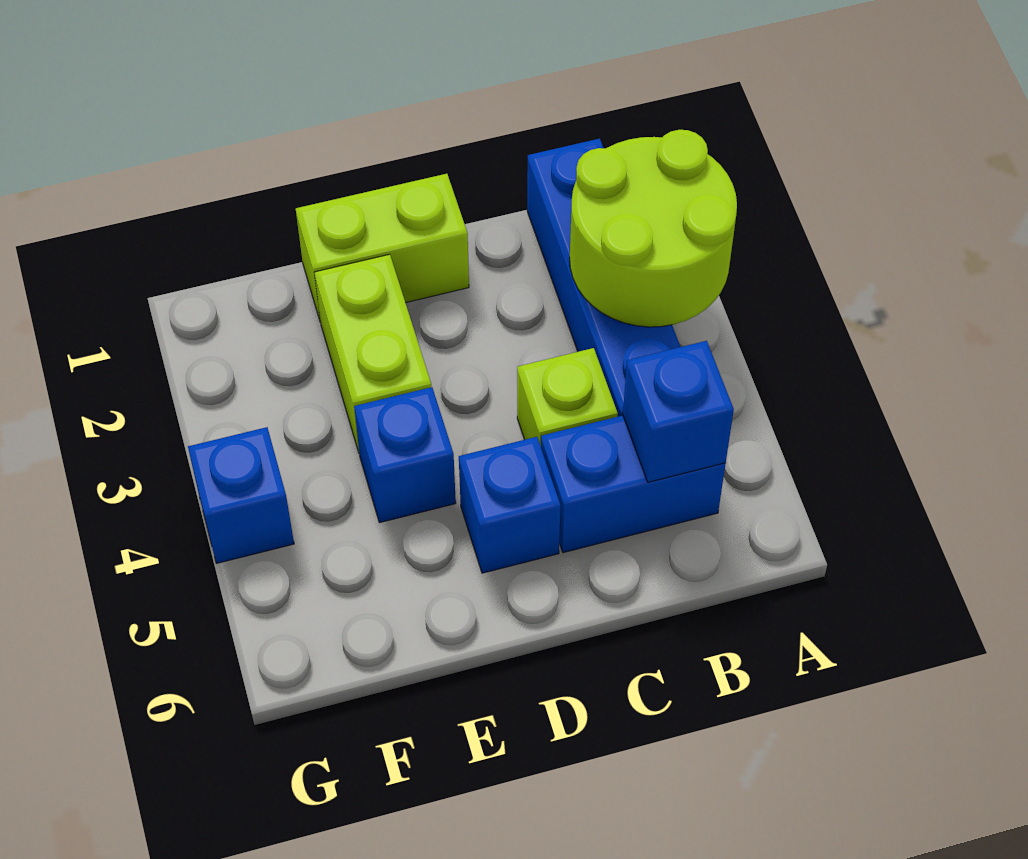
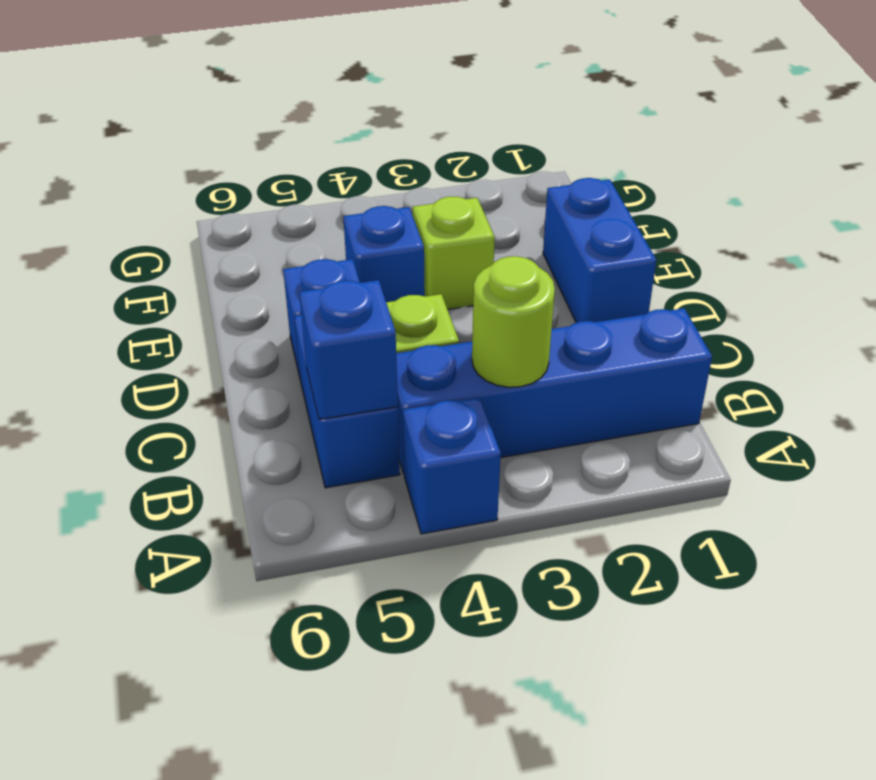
lime round brick A2:B3 level 2 -> lime round brick B3 level 2
lime brick D1:E1 level 1 -> blue brick D1:E1 level 1
lime brick E2:E3 level 1 -> lime brick E3 level 1
blue brick G4 level 1 -> blue brick A4 level 1

